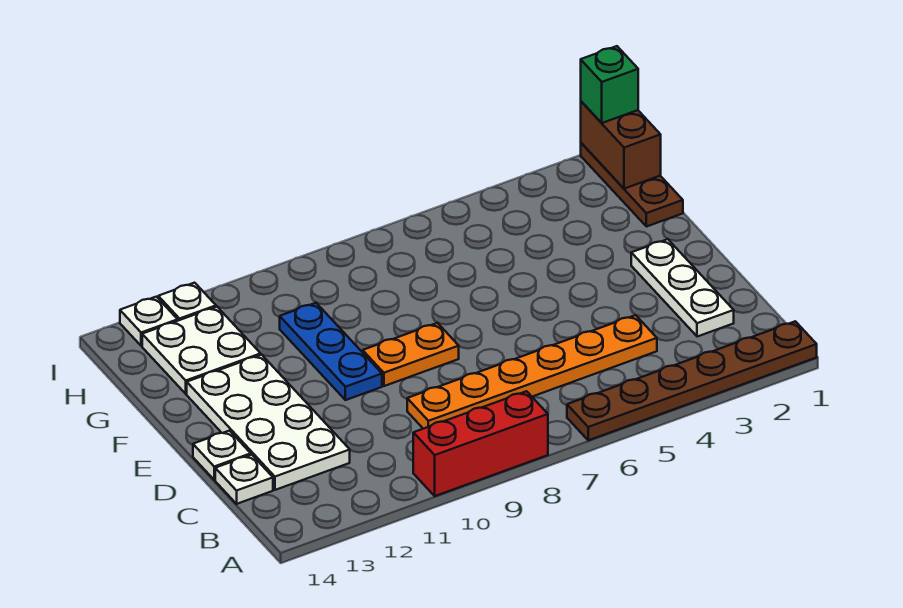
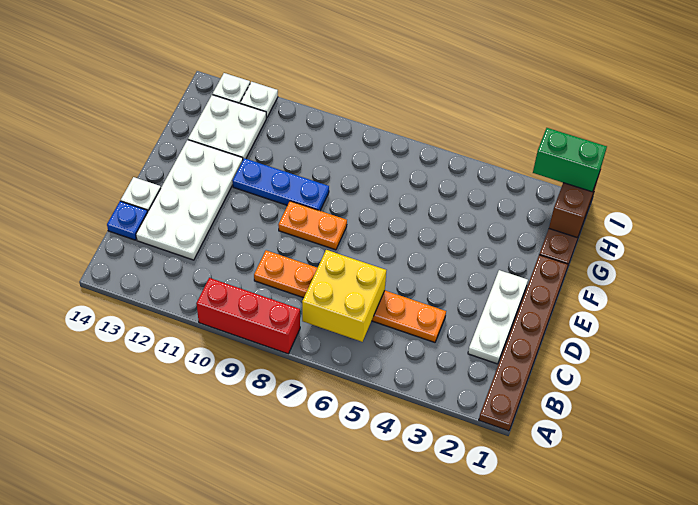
brown plate A1:A6 level 1 -> brown plate A1:F1 level 1
none -> yellow brick B6:C7 level 2
white plate C14 level 1 -> blue plate C14 level 1
blue plate E10:G10 level 1 -> blue plate F9:F11 level 1
green brick I1 level 3 -> green brick I1:I2 level 3

